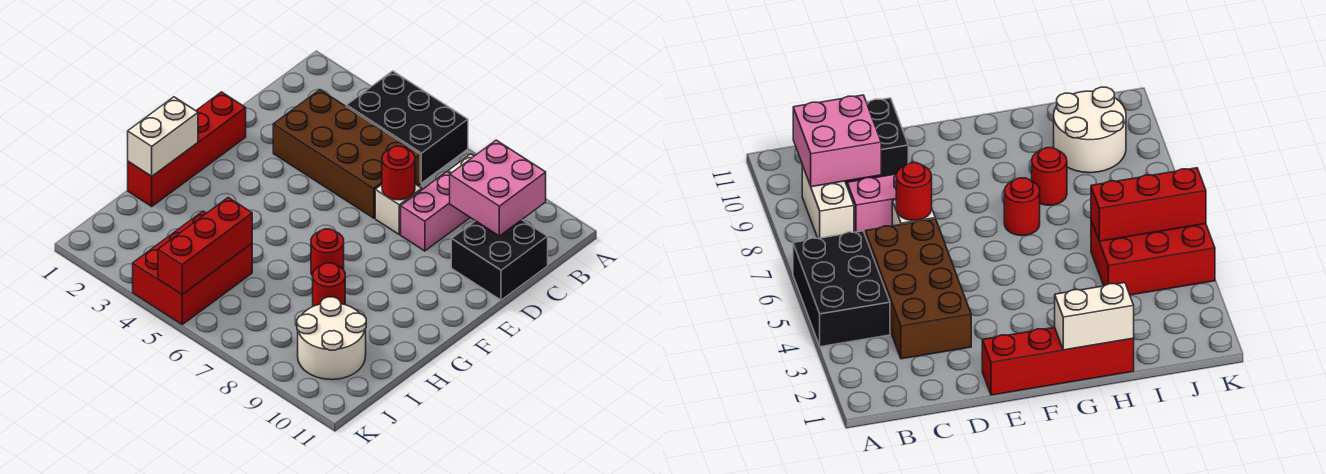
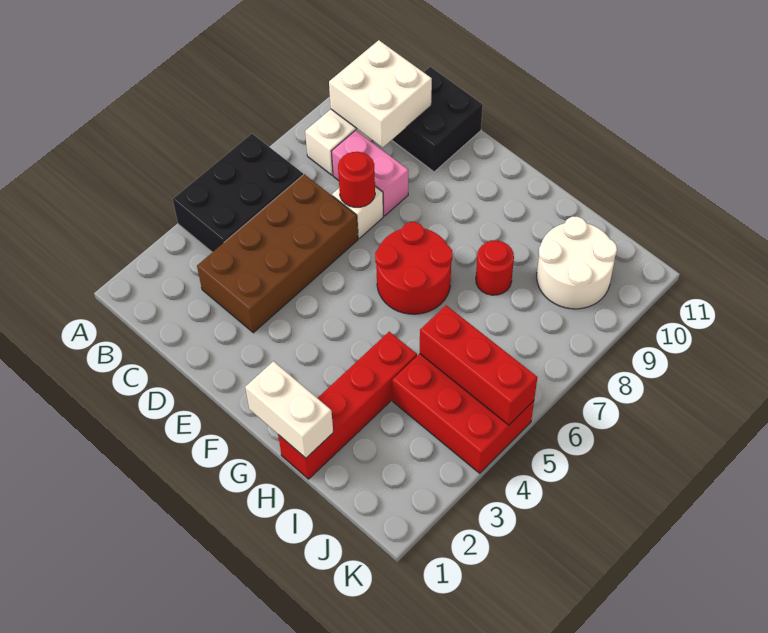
pink brick B9:C10 level 2 -> white brick B9:C10 level 2
red brick E1:H1 level 1 -> red brick H1:H4 level 1
red round brick G7 level 1 -> red round brick F6:G7 level 1

